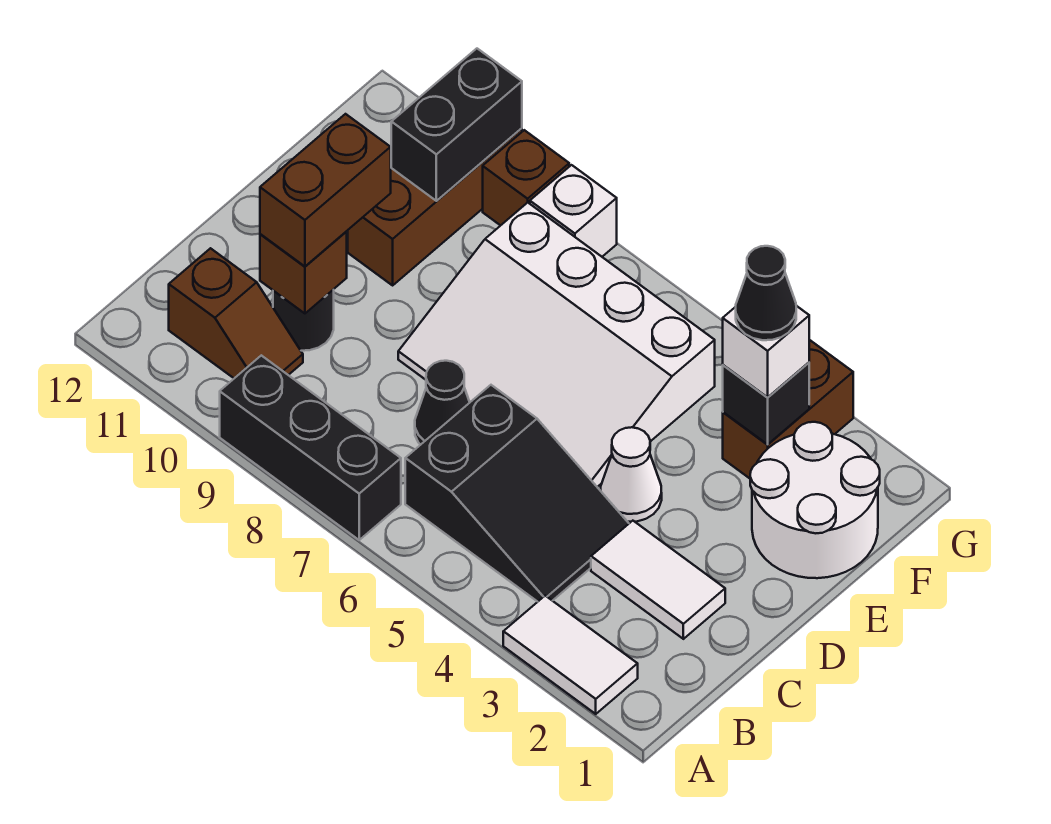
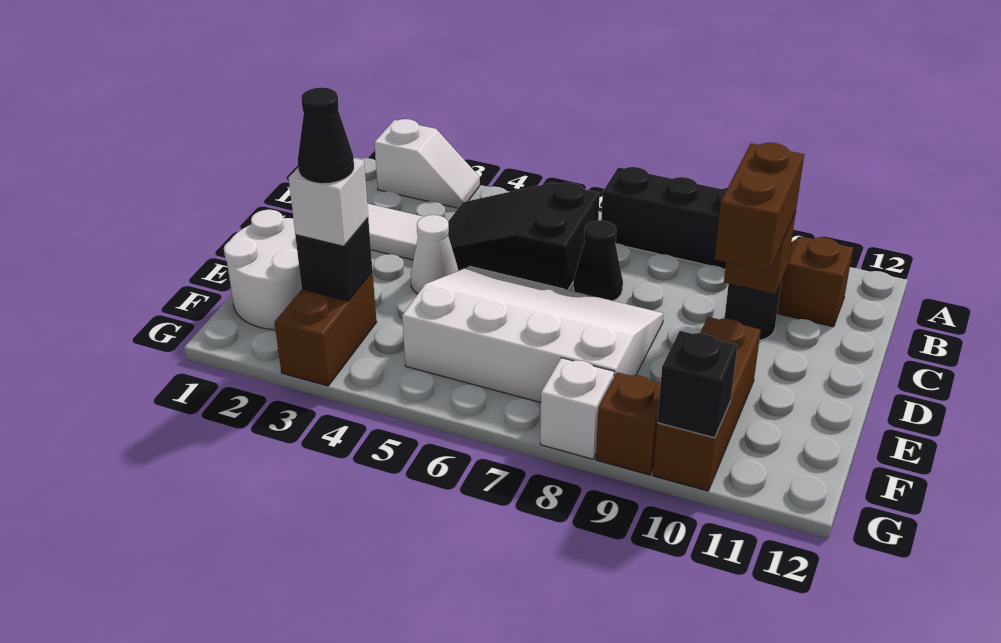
white tile A2:A3 level 1 -> white slope A2:A3 level 1 top 2
black brick F10:G10 level 2 -> black brick G10 level 2

